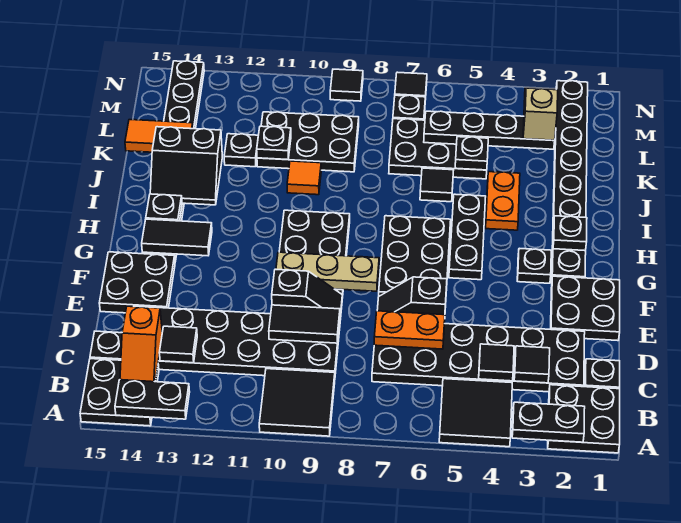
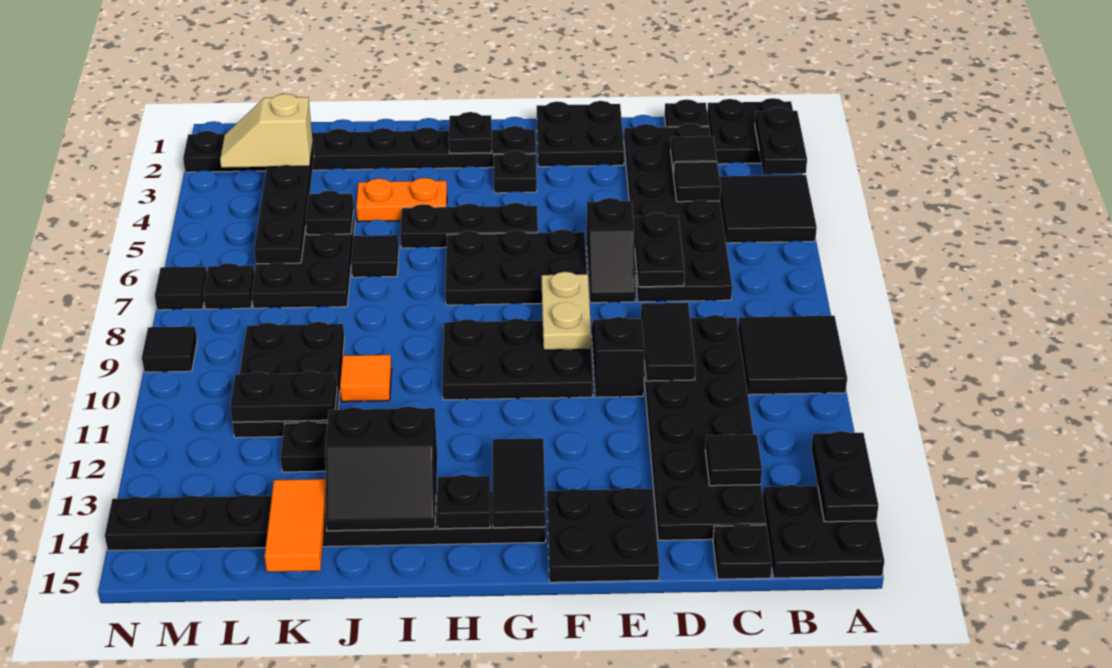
orange slope B14:C14 level 2 top C -> none
orange plate D6:D7 level 2 -> black plate D6:D7 level 2
tan plate F8:F10 level 2 -> tan plate F8:F9 level 2
black slope I13:J14 level 2 top J -> black slope I13:J14 level 2 top 13
black plate K11 level 2 -> black plate K11:L11 level 2

